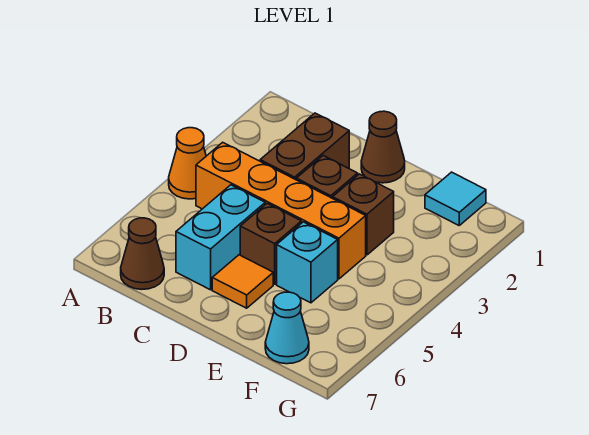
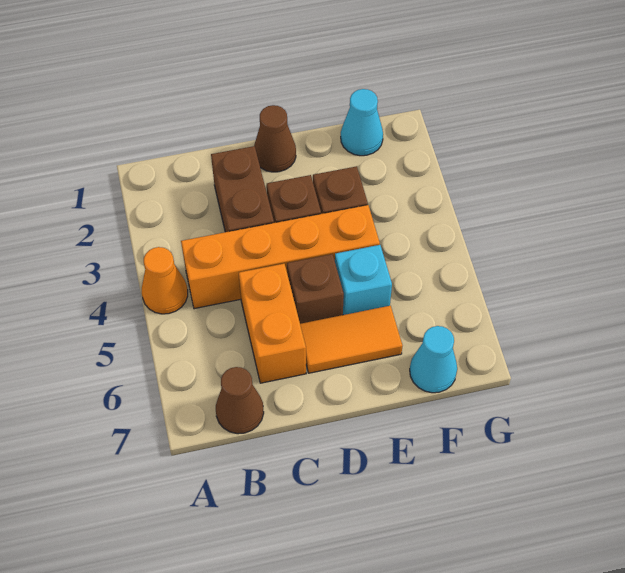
cyan brick C5:C6 level 1 -> orange brick C5:C6 level 1
orange tile D6 level 1 -> orange tile D6:E6 level 1
cyan tile F1 level 1 -> cyan cone F1 level 1

